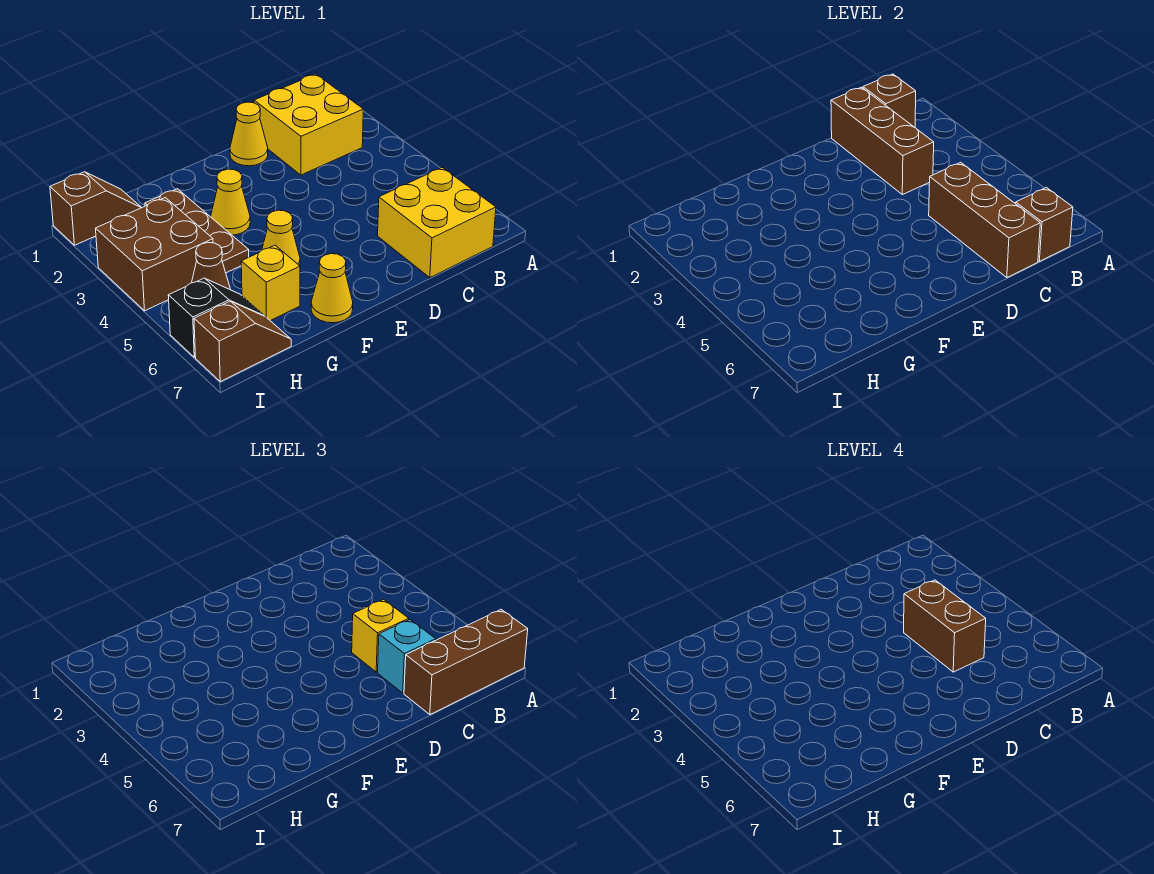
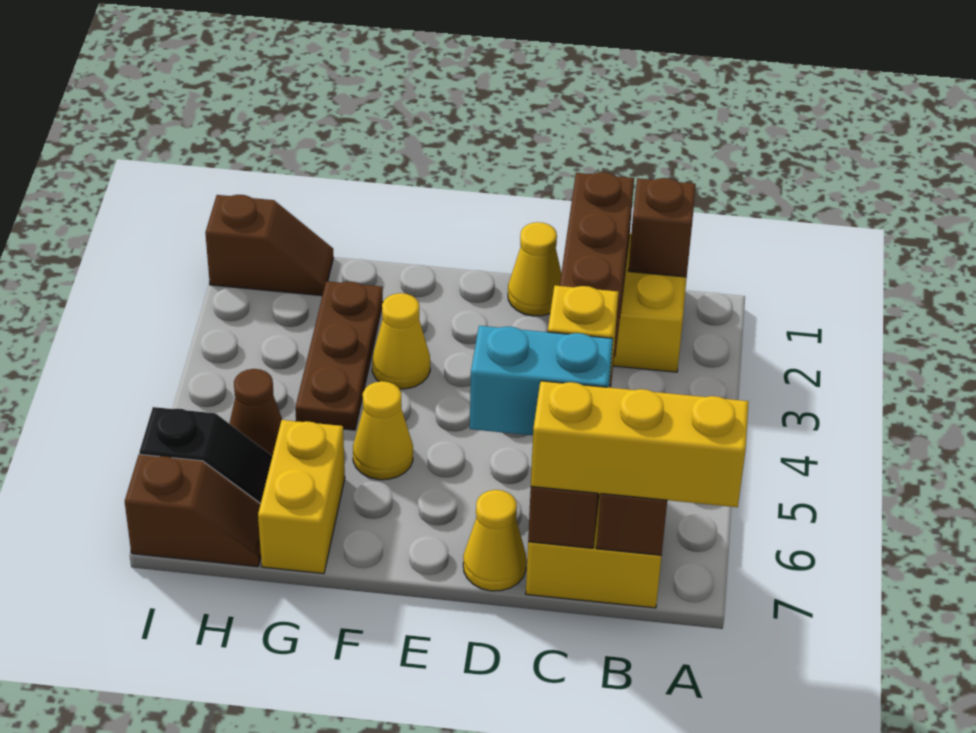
brown brick A7:C7 level 3 -> yellow brick A7:C7 level 3
brown brick C4:C5 level 4 -> none
cyan brick C6 level 3 -> cyan brick C6:D6 level 3
yellow cone F7 level 1 -> yellow cone D7 level 1
yellow brick G6 level 1 -> yellow brick G6:G7 level 1
brown brick H3:I4 level 1 -> none

